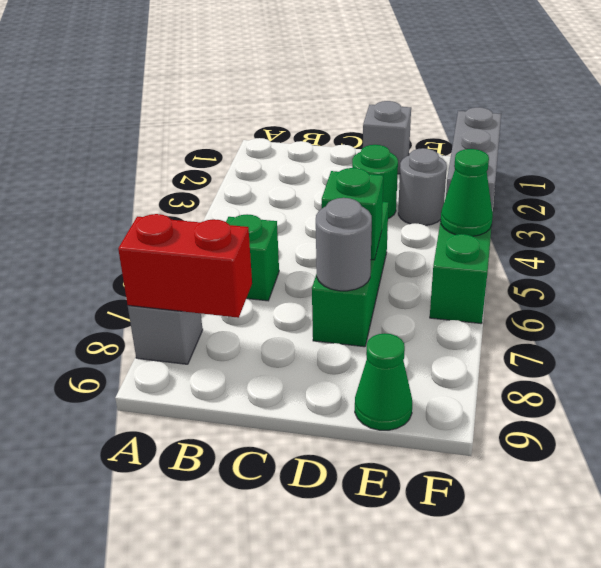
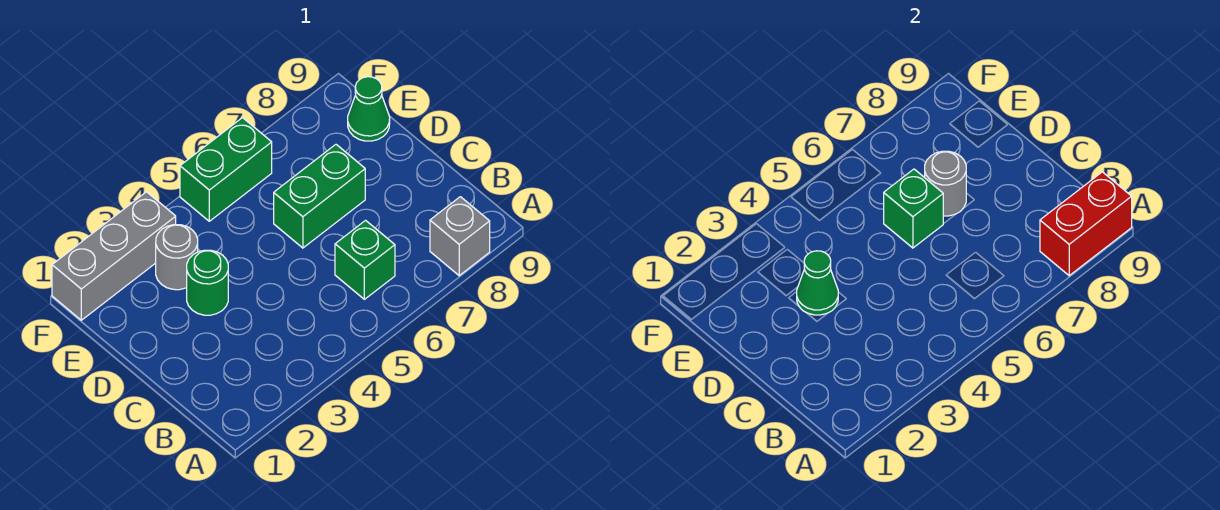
red brick A8:B8 level 2 -> red brick A8:A9 level 2
grey brick D1 level 1 -> none
green brick D5:D7 level 1 -> green brick D6:D7 level 1
green cone F5 level 2 -> green cone D3 level 2

